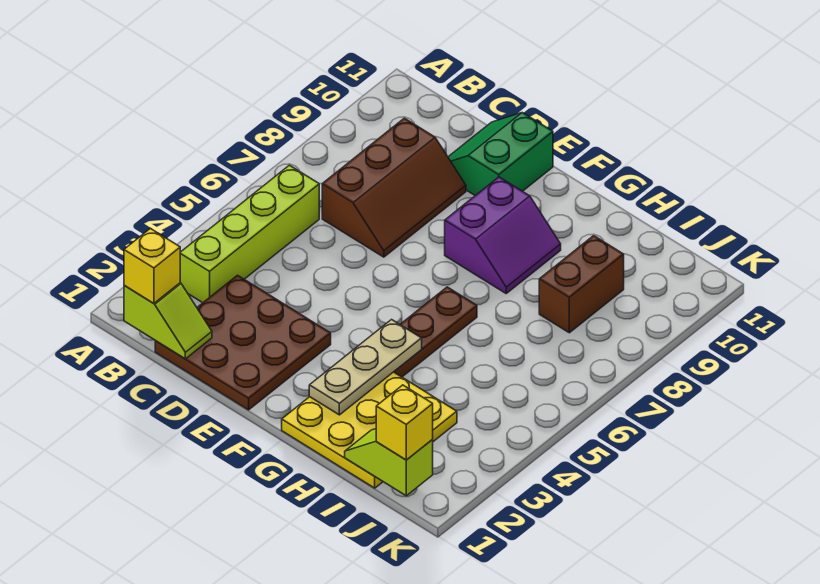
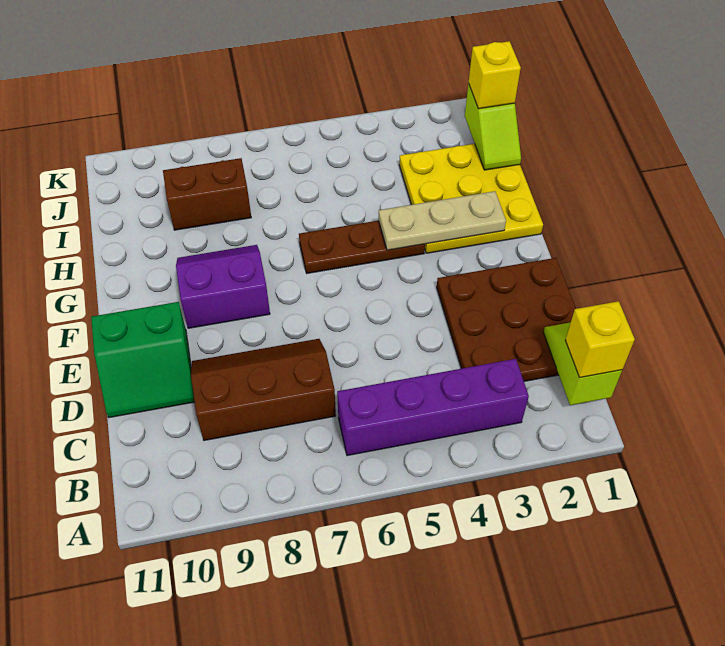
lime brick B3:B6 level 1 -> purple brick B3:B6 level 1

